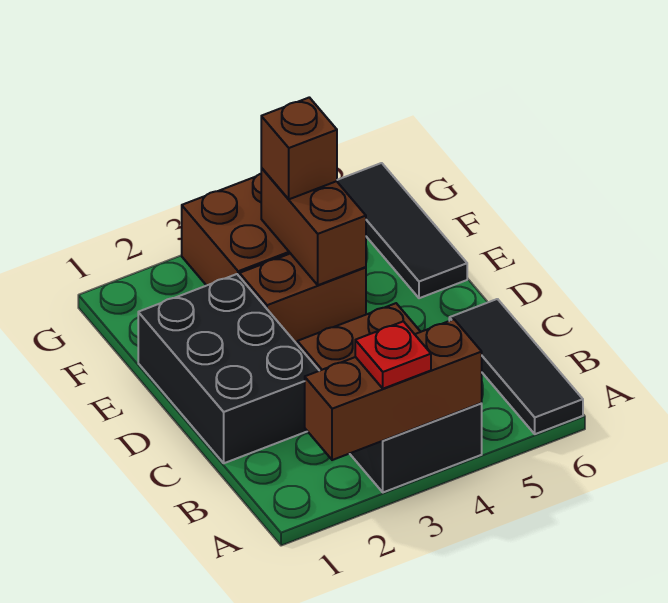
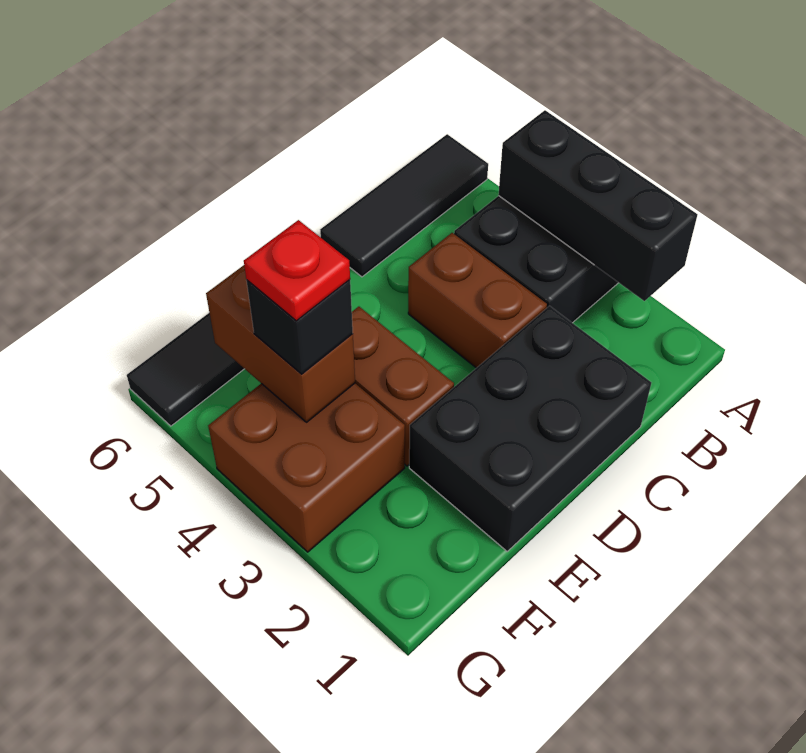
brown brick A2:A4 level 2 -> black brick A2:A4 level 2
red plate A3 level 3 -> red plate F4 level 4
brown brick E4:F4 level 2 -> brown brick F4:F5 level 2
brown brick F4 level 3 -> black brick F4 level 3

